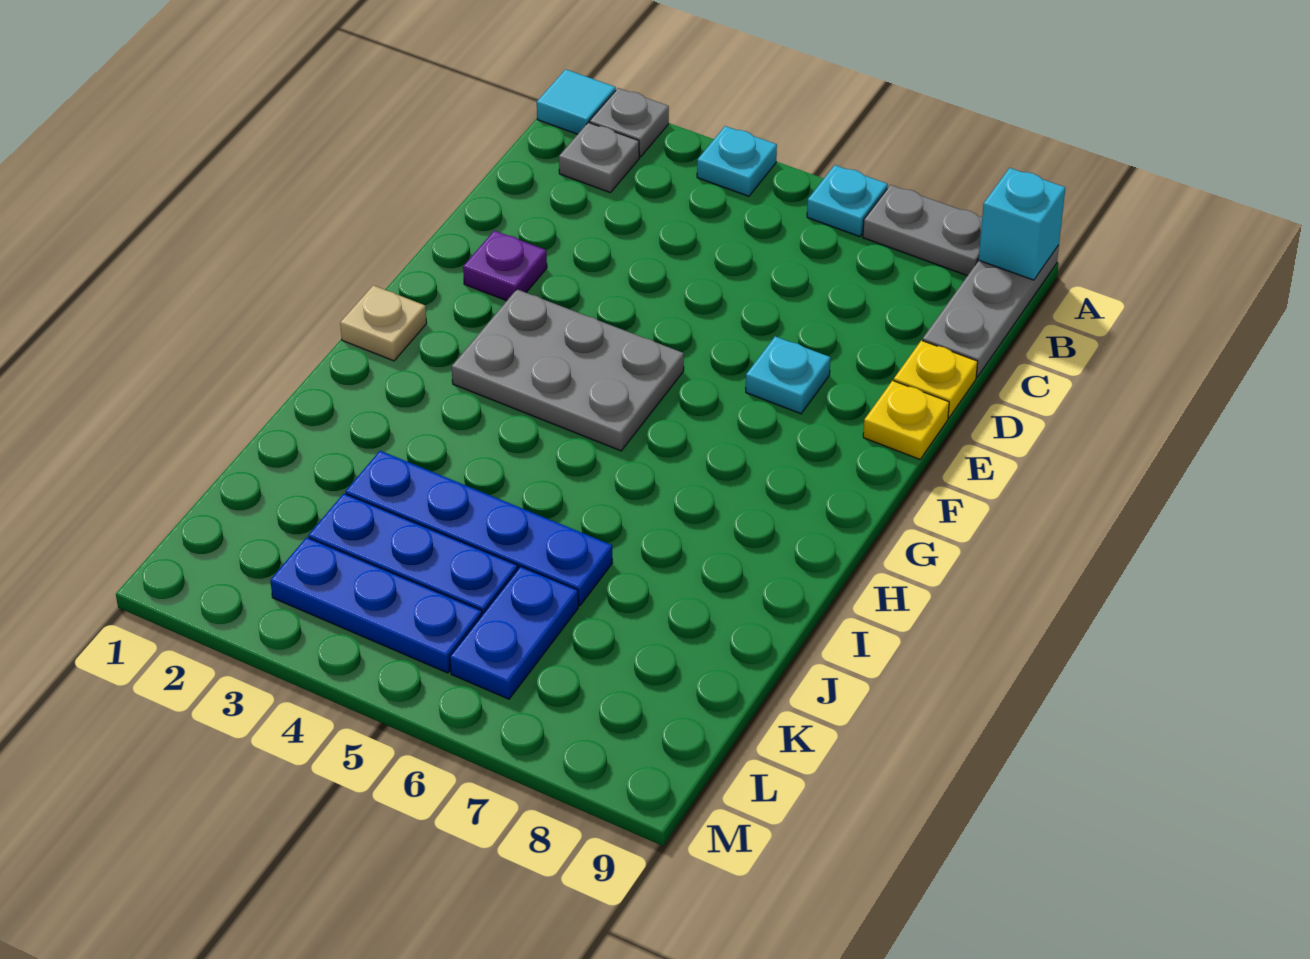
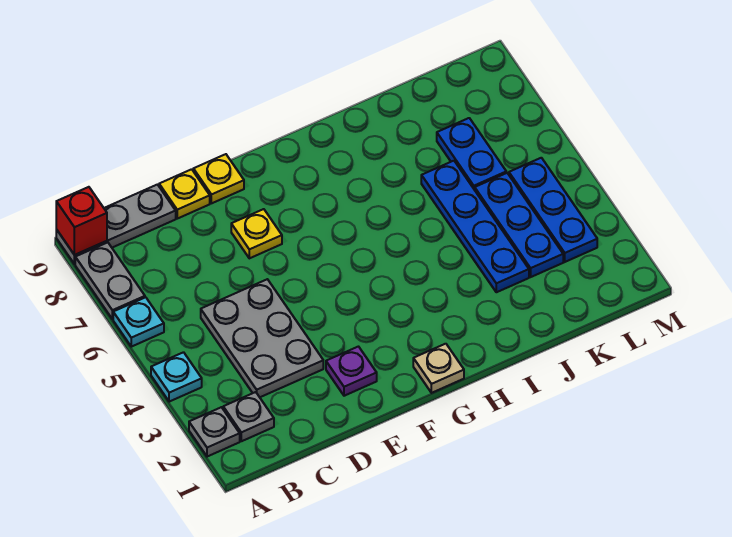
cyan tile A1 level 1 -> none
cyan brick A9 level 2 -> red brick A9 level 2
cyan plate E7 level 1 -> yellow plate E7 level 1
grey plate F3:G5 level 1 -> grey plate C3:D5 level 1
blue plate K6:L6 level 1 -> blue plate K6:K7 level 1

